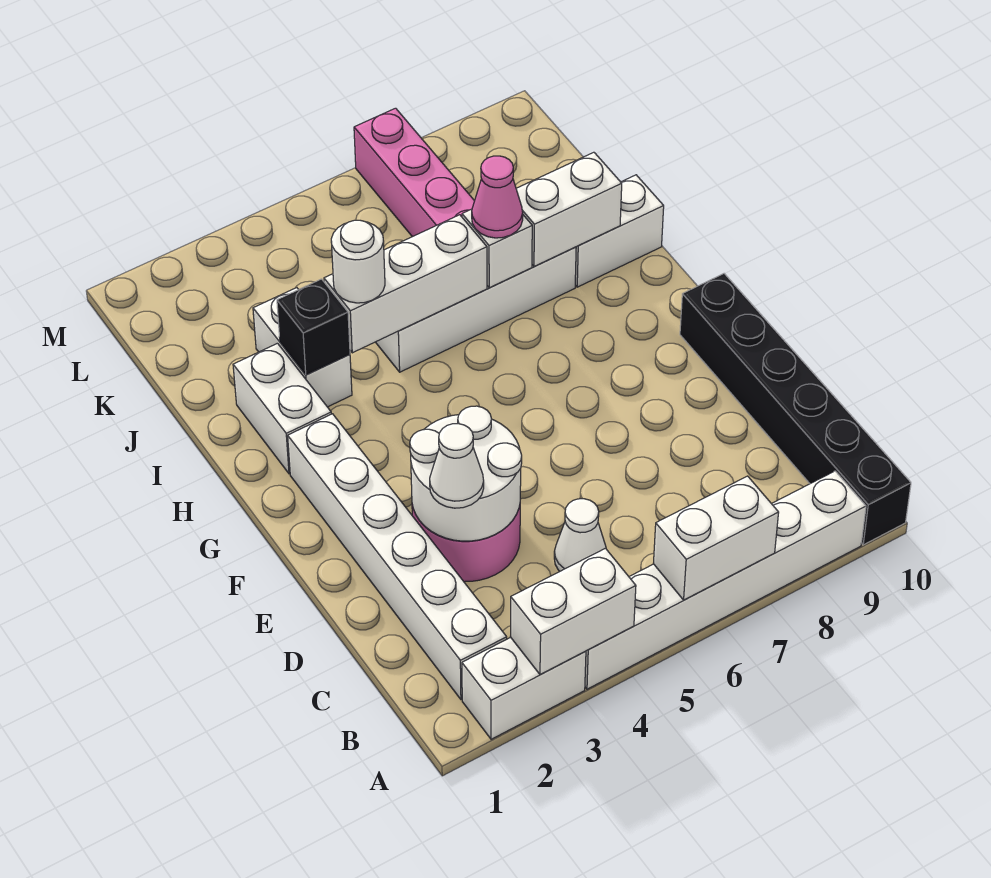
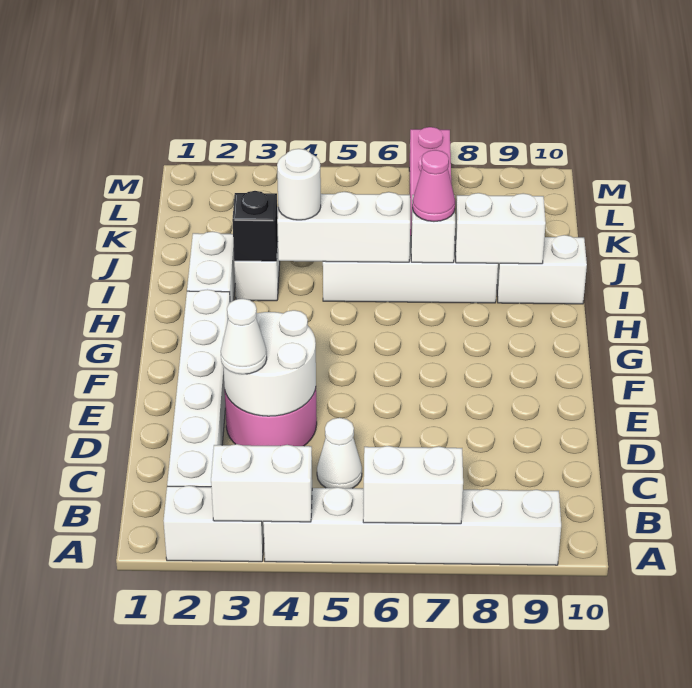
black brick A10:F10 level 1 -> none

